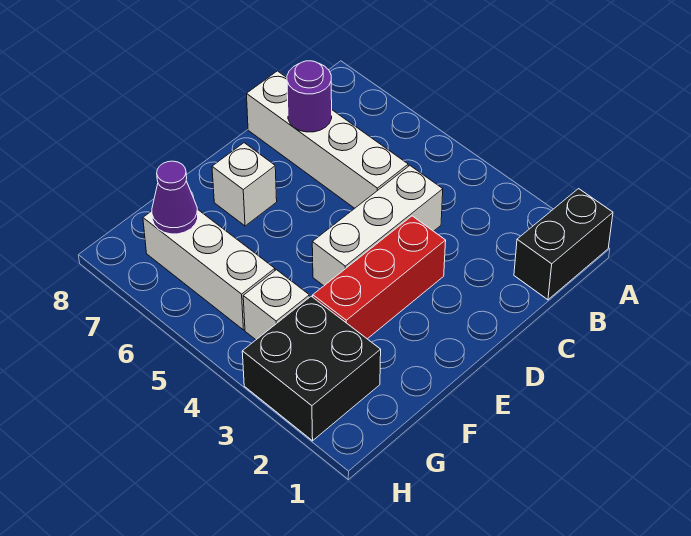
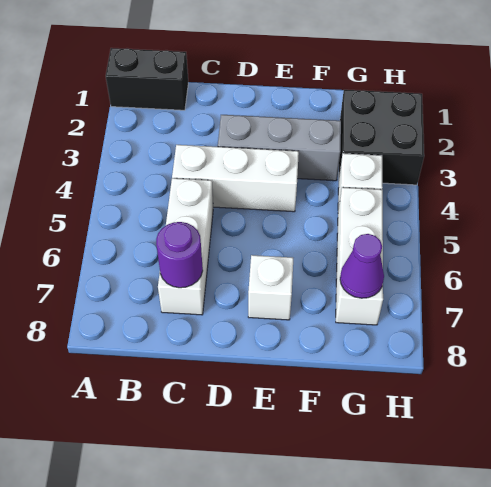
white brick C5:C8 level 1 -> white brick C5:C7 level 1
red brick D3:F3 level 1 -> grey brick D3:F3 level 1

